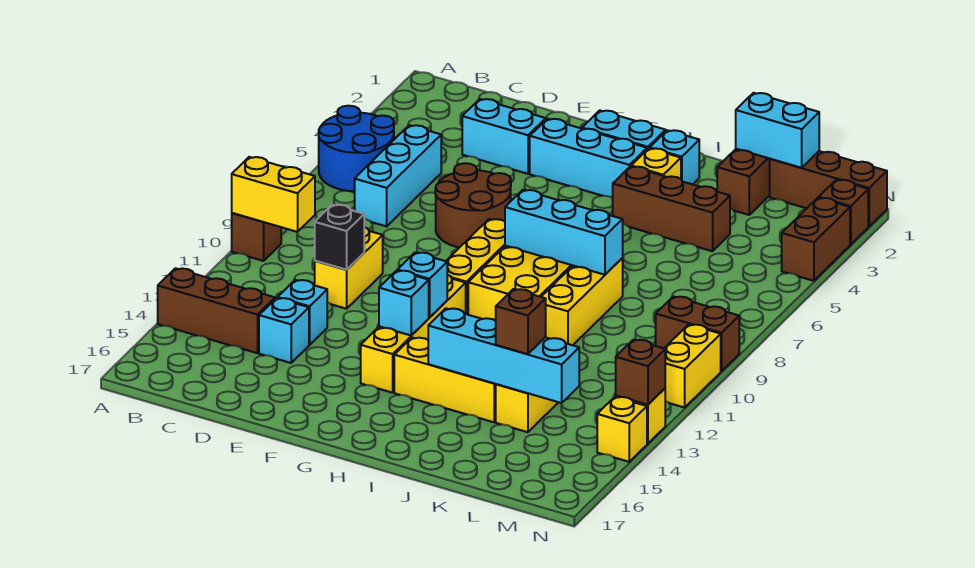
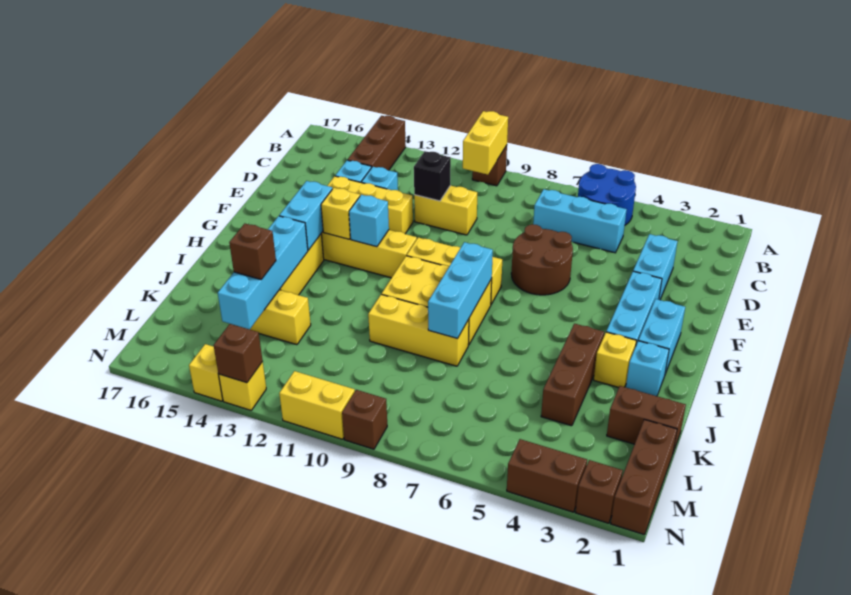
none -> yellow brick E12:E14 level 1
cyan brick G13 level 2 -> yellow brick G13 level 2
cyan brick K1:L1 level 2 -> cyan brick G14:H14 level 2
brown brick M9:N9 level 1 -> brown brick N9 level 1

